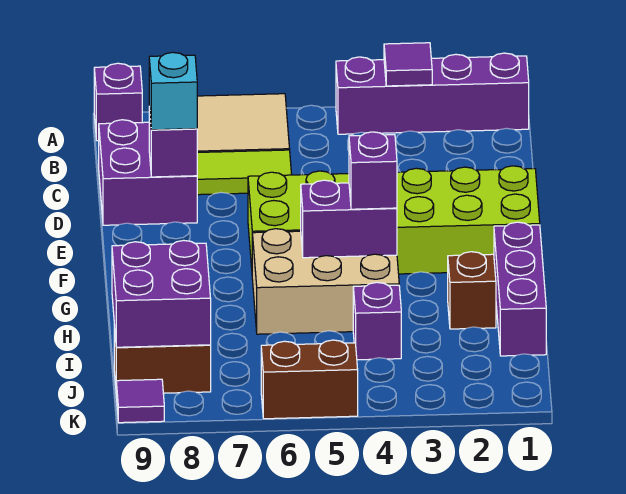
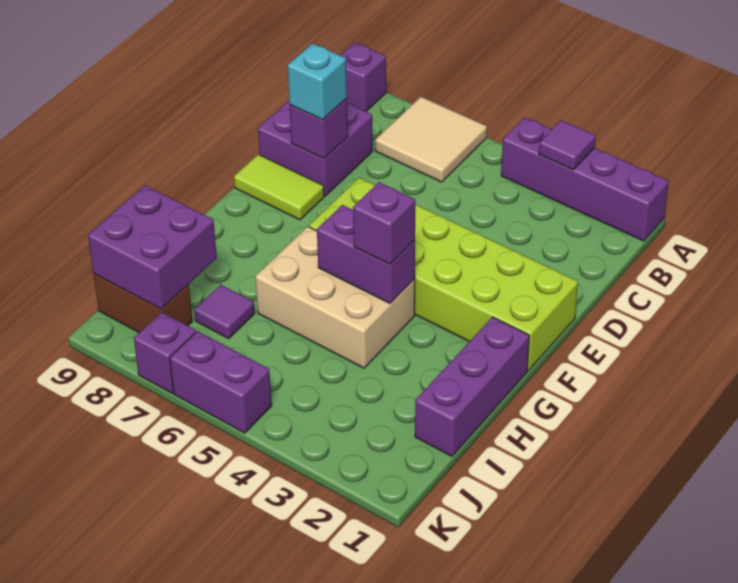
lime tile C6:C7 level 1 -> lime tile E8:E9 level 1
brown brick H2 level 1 -> none
purple brick I4 level 1 -> purple brick K7 level 1
brown brick K5:K6 level 1 -> purple brick K5:K6 level 1
purple tile K9 level 1 -> purple tile I7 level 1

